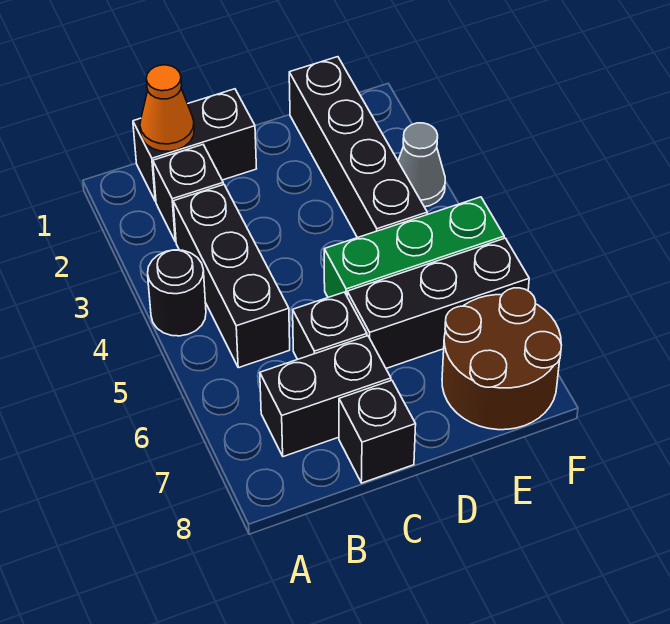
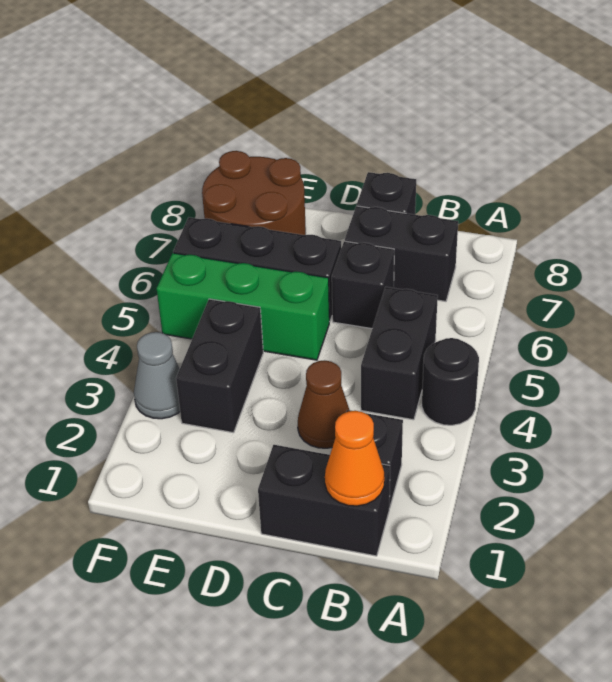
black brick B3:B5 level 1 -> black brick B4:B5 level 1
none -> brown cone C3 level 1
black brick E1:E4 level 1 -> black brick E3:E4 level 1

